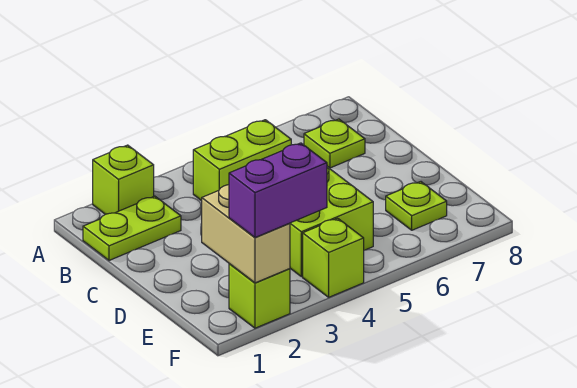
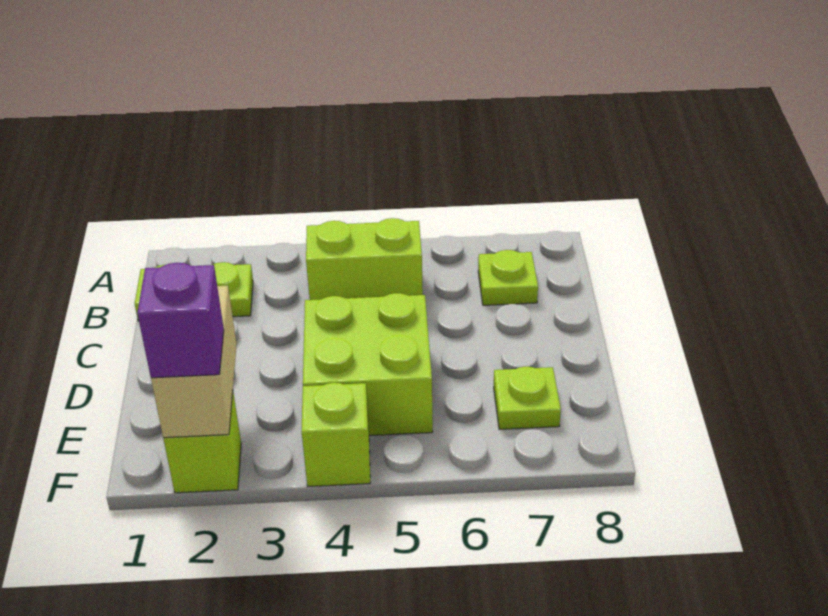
lime brick A2 level 1 -> none
purple brick F2:F3 level 3 -> purple brick F2 level 3

